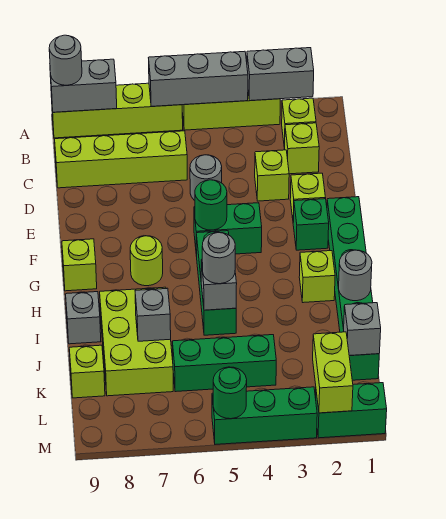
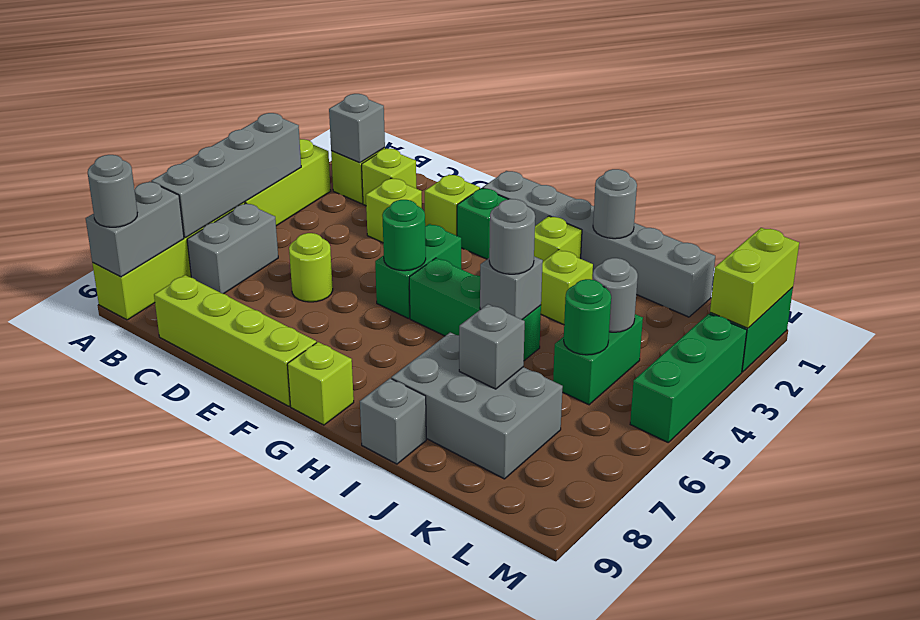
grey brick A2:A3 level 2 -> grey brick B6:B7 level 1
grey brick A4:A6 level 2 -> grey brick A4:A7 level 2
lime brick C6:C9 level 1 -> lime brick C9:F9 level 1
grey round brick D5 level 1 -> grey round brick K4 level 2
green brick F1:K1 level 1 -> grey brick F1:K1 level 1
lime round brick G7 level 1 -> lime round brick D6 level 1
lime brick I7:K8 level 1 -> grey brick I7:K8 level 1
grey brick K1 level 2 -> grey brick B2 level 2
green brick K4:K6 level 1 -> green brick K4:K5 level 1
lime brick K9 level 1 -> lime brick I3 level 1
lime brick L2:M2 level 2 -> lime brick M1:M2 level 2
green round brick M5 level 2 -> green round brick K5 level 2

